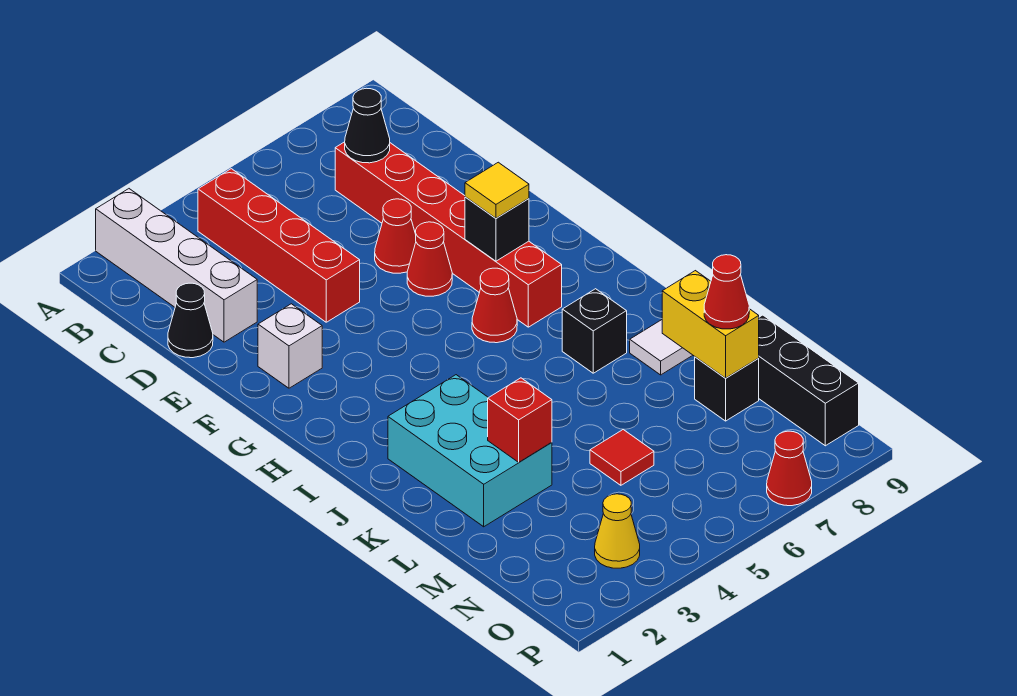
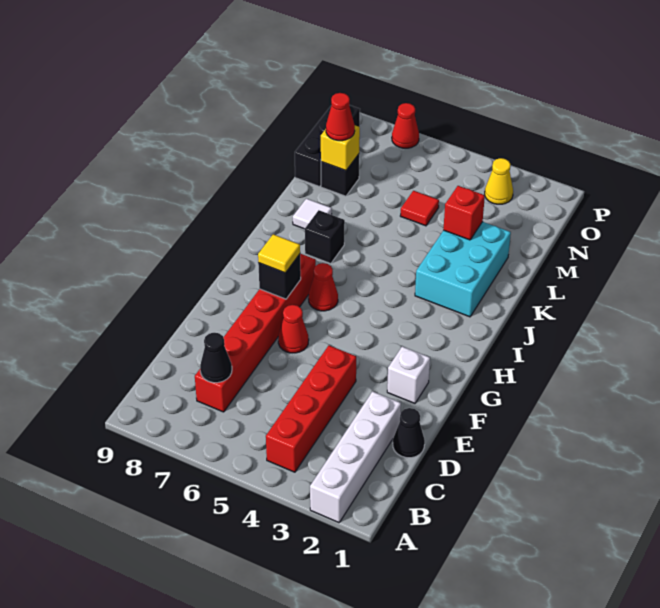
red cone E6 level 1 -> none
yellow brick L8:M8 level 2 -> yellow brick M8 level 2

